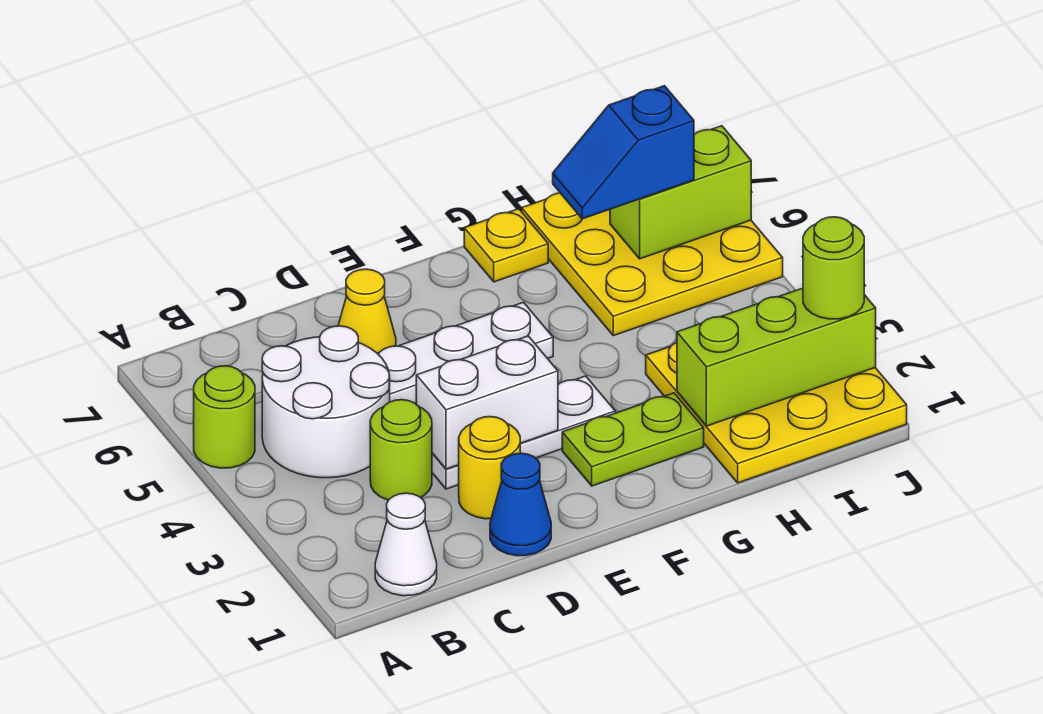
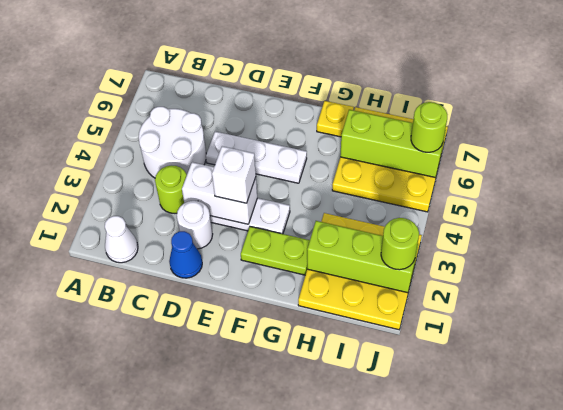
lime round brick A5 level 1 -> lime round brick J6 level 3
yellow round brick D2 level 1 -> white round brick D2 level 1
yellow cone D6 level 1 -> none
none -> white brick E3 level 3
blue slope H6:I6 level 3 top I -> none
lime brick I6:J6 level 2 -> lime brick H6:J6 level 2

